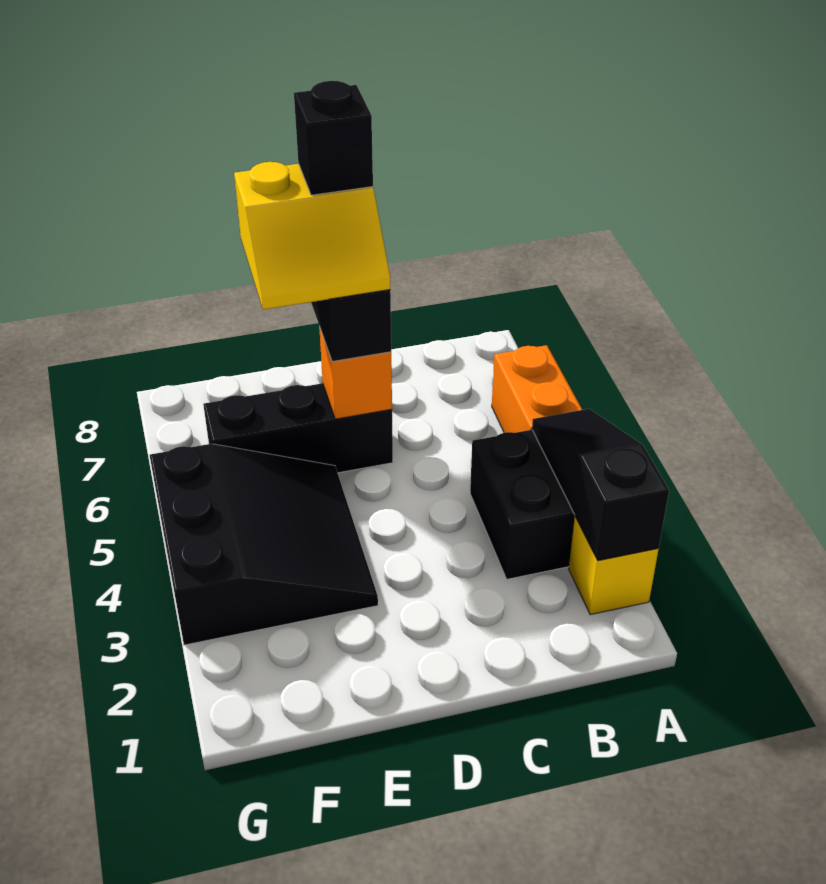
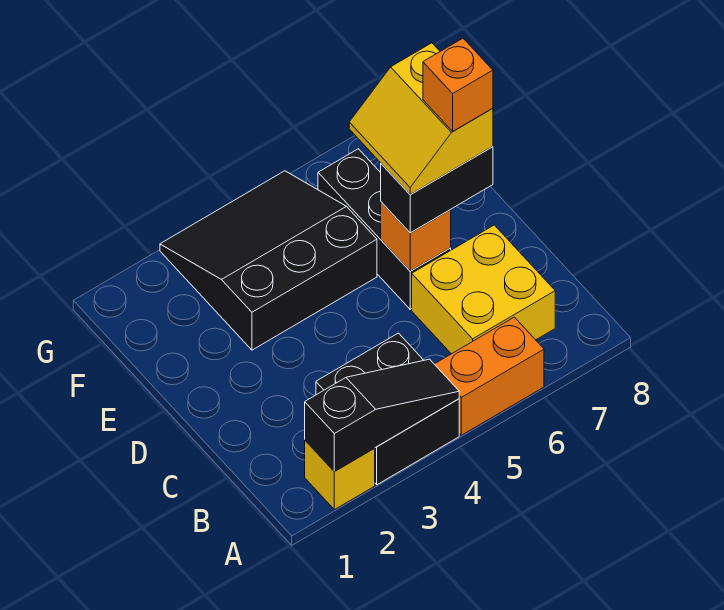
none -> yellow brick B6:C7 level 1
black brick D7 level 5 -> orange brick D7 level 5
black slope E3:G5 level 1 top G -> black slope E3:G5 level 1 top E

